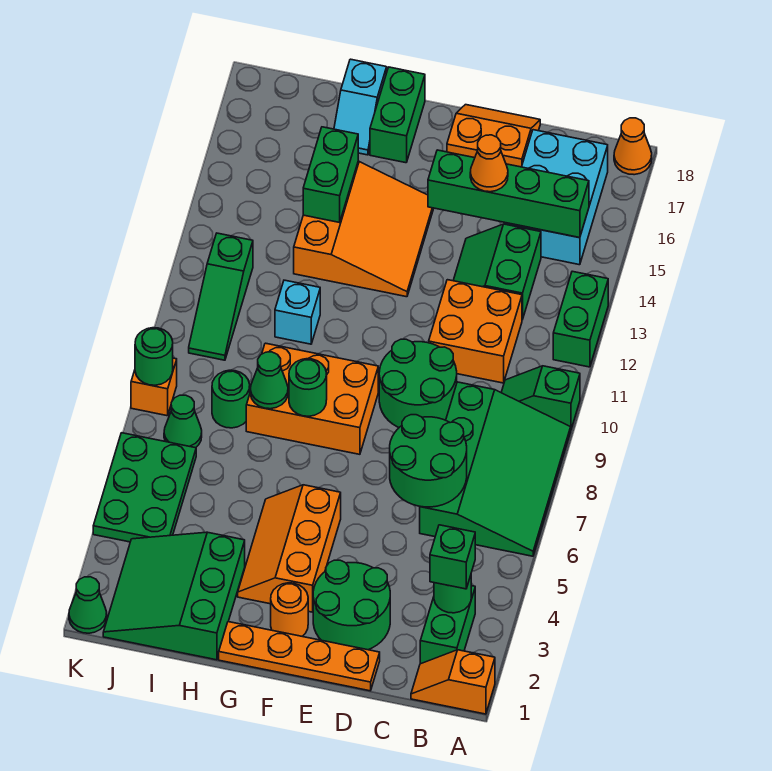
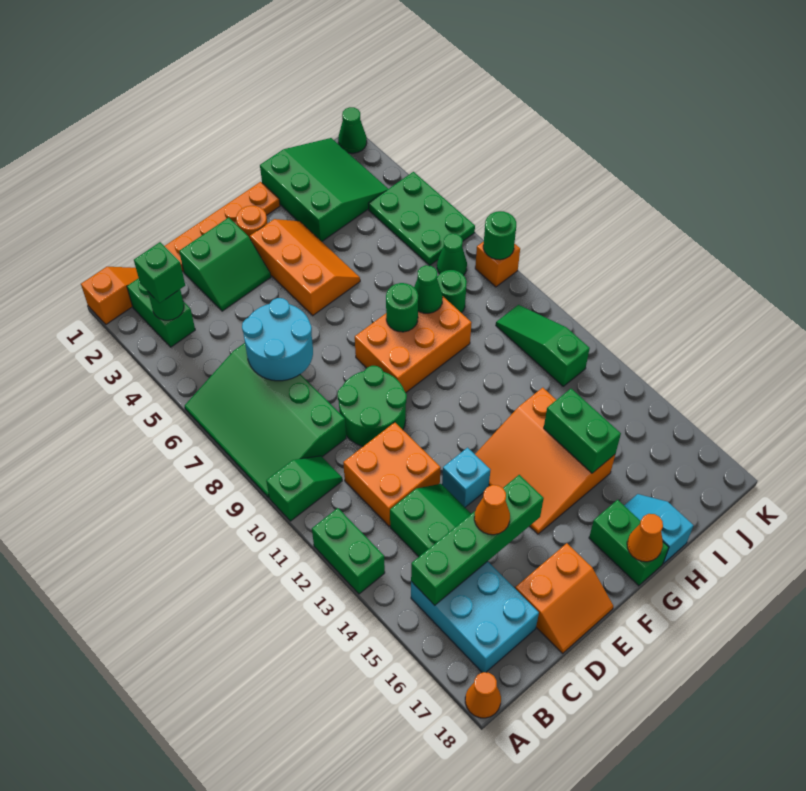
green round brick C6:D7 level 2 -> cyan round brick C6:D7 level 2
green round brick D2:E3 level 1 -> green slope D2:E3 level 1 top 2
none -> orange cone G18 level 2
cyan brick H11 level 1 -> cyan brick E13 level 1

